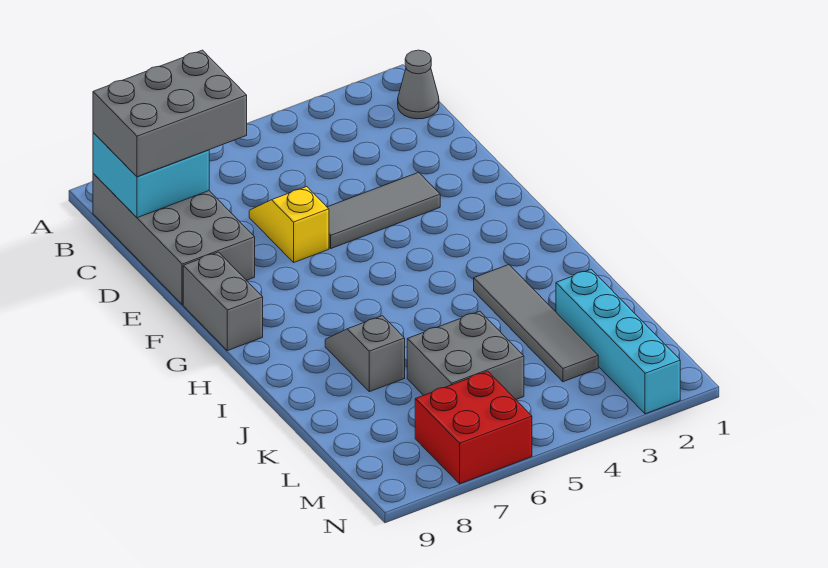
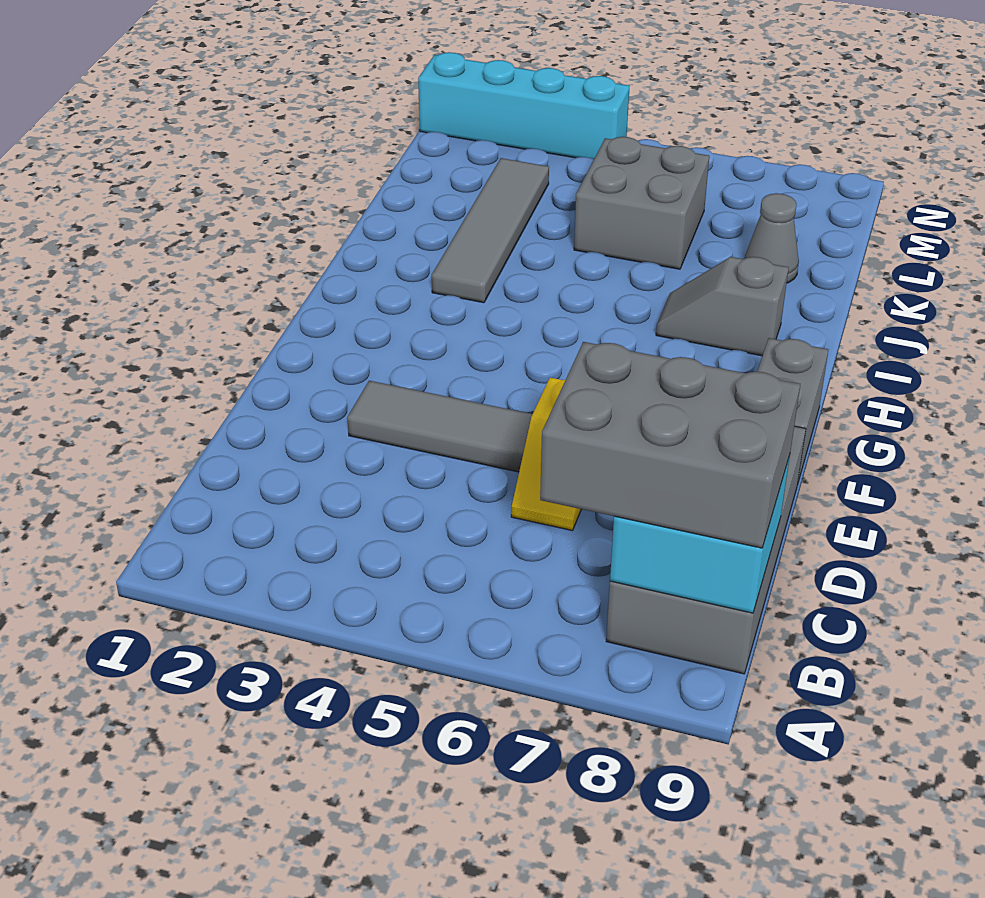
grey cone B1 level 1 -> grey cone K8 level 1
grey slope I7:J7 level 1 top J -> grey slope I7:I8 level 1 top 8
cyan brick K2:N2 level 1 -> cyan brick N1:N4 level 1
red brick M6:N7 level 1 -> none

